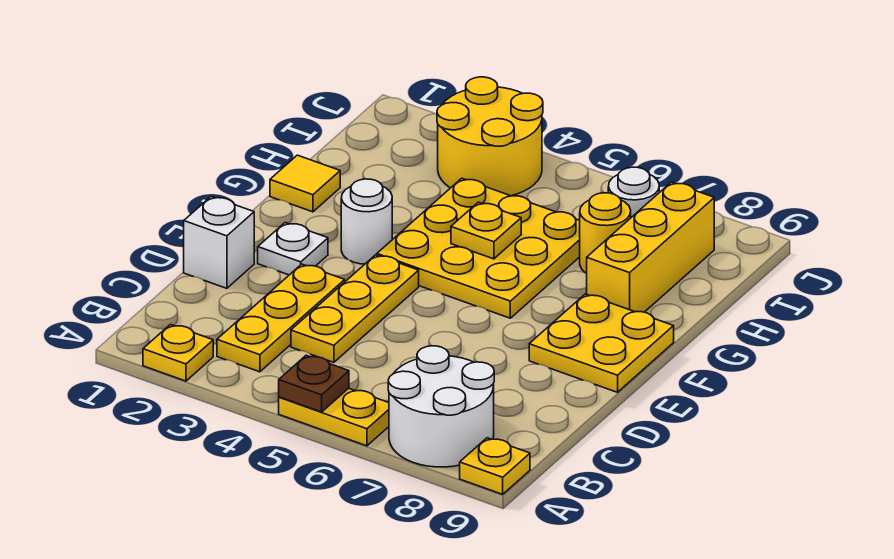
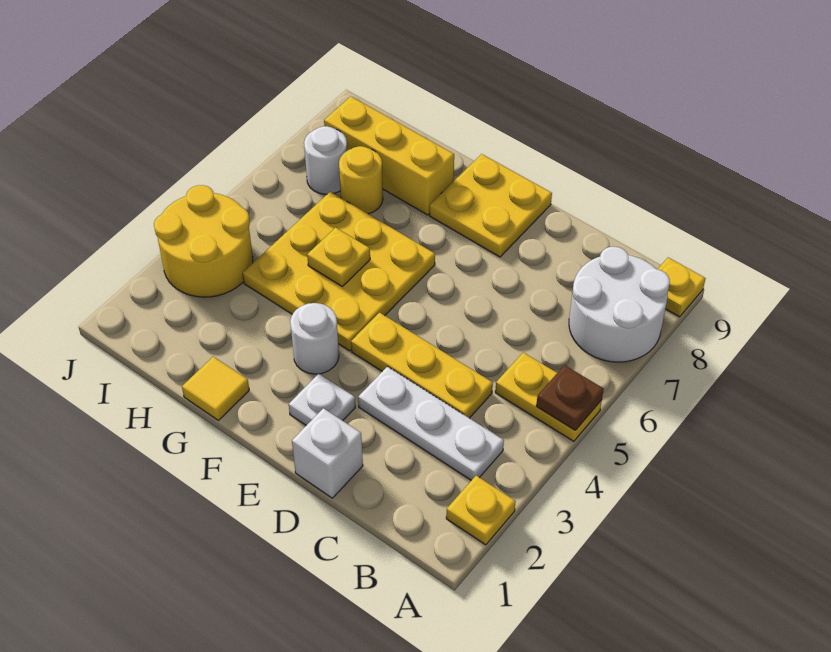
yellow plate A5:A6 level 1 -> yellow plate A5:B5 level 1
yellow plate B3:D3 level 1 -> white plate B3:D3 level 1

